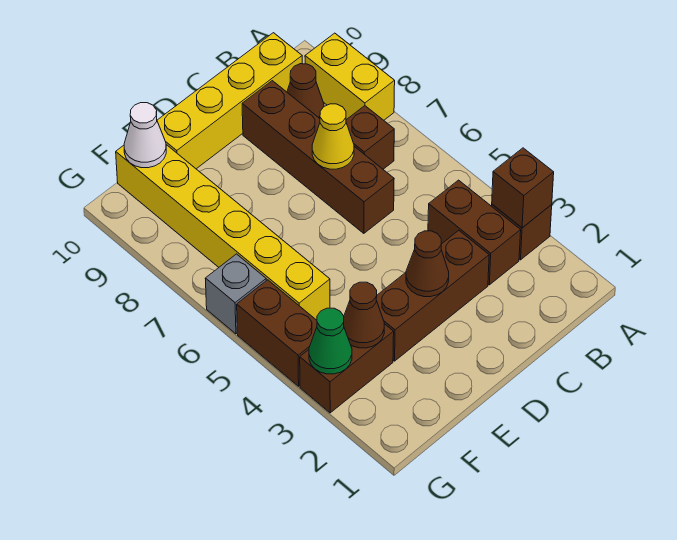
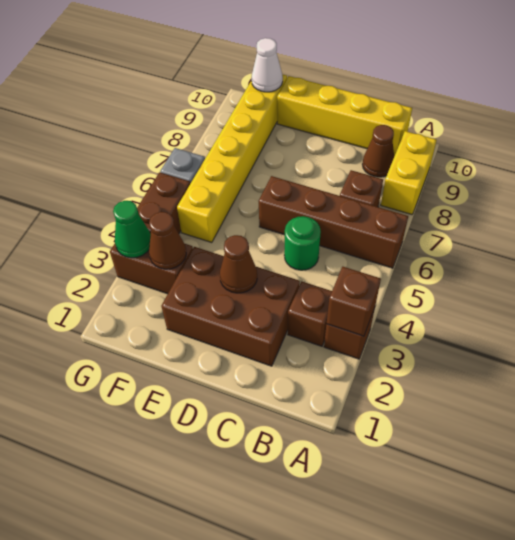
brown brick B3:B4 level 1 -> brown brick B3 level 1
brown brick C3:E3 level 1 -> brown brick C2:E3 level 1
none -> green round brick C5 level 1
brown brick C6:C9 level 1 -> brown brick A6:D6 level 1
yellow cone C7 level 2 -> none

